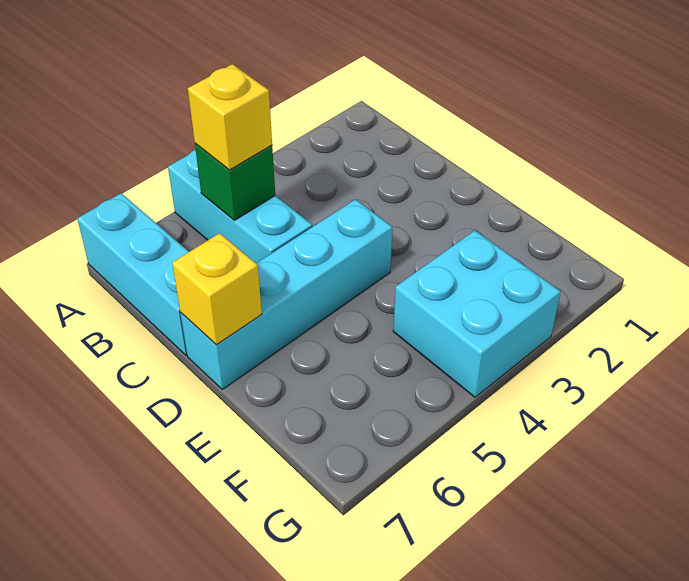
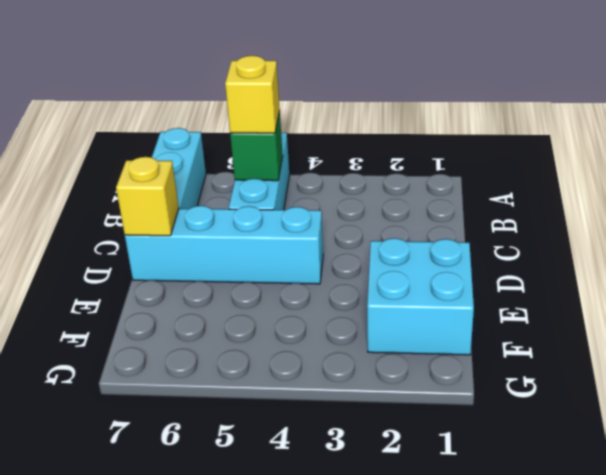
cyan brick F3:G4 level 1 -> cyan brick E1:F2 level 1

